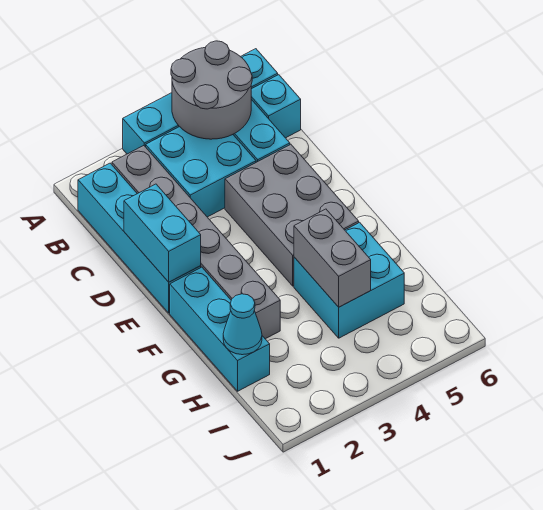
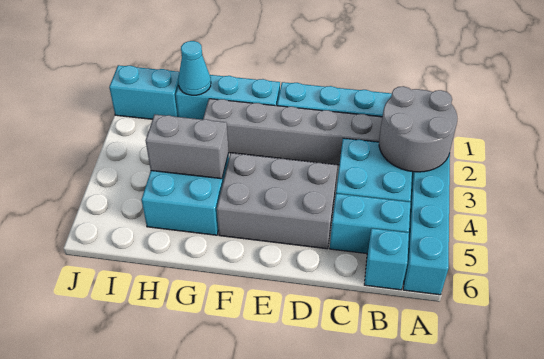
grey round brick A4:B5 level 2 -> grey round brick A2:B3 level 2
cyan brick D1:E1 level 2 -> cyan brick I1:J1 level 1

